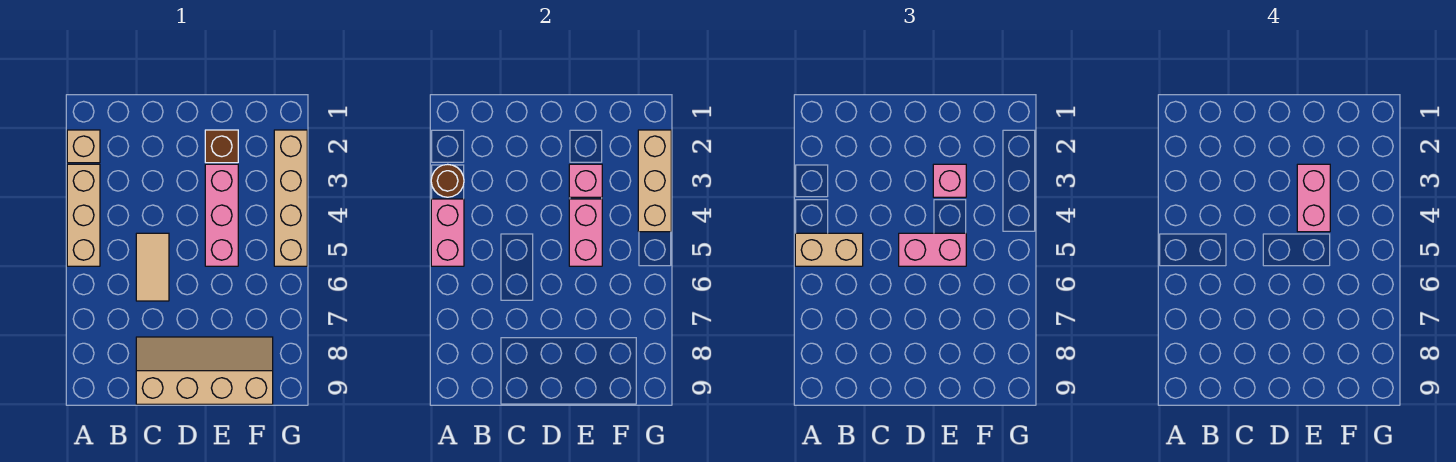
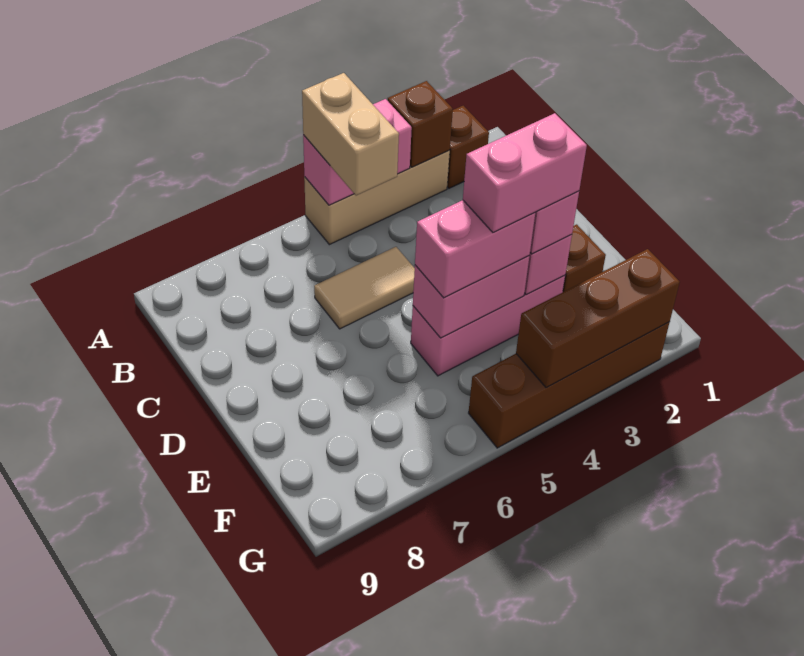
tan brick A2 level 1 -> brown brick A2 level 1
brown round brick A3 level 2 -> brown brick A3 level 2
tan slope C8:F9 level 1 top 9 -> none
pink brick D5:E5 level 3 -> pink brick E4:E5 level 3
tan brick G2:G5 level 1 -> brown brick G2:G5 level 1
tan brick G2:G4 level 2 -> brown brick G2:G4 level 2

